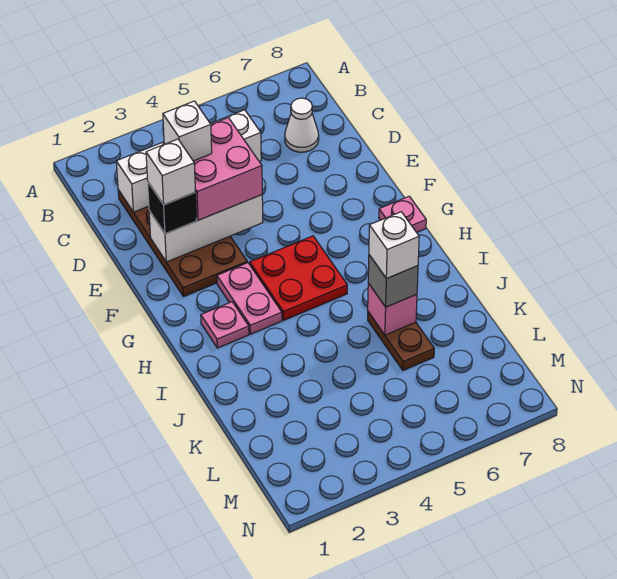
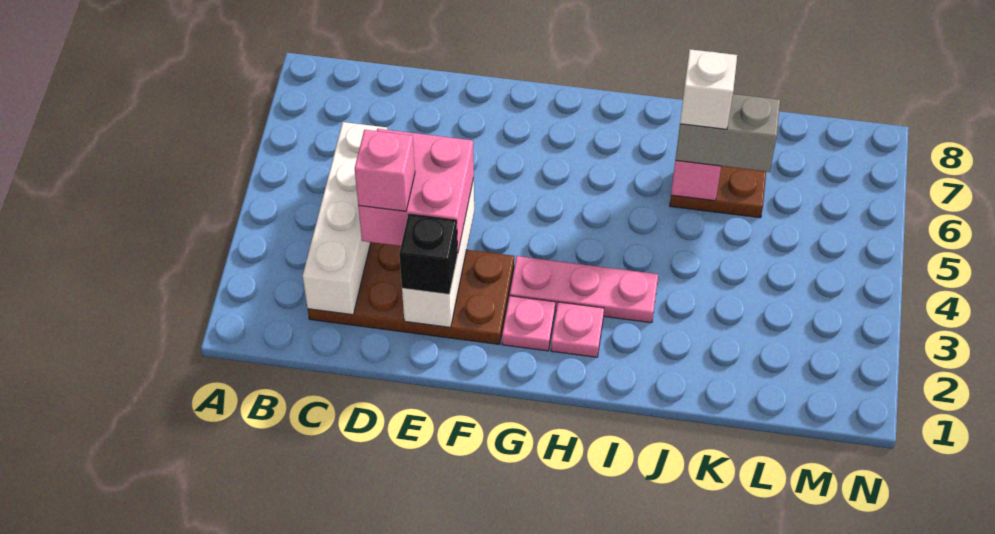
white cone C7 level 1 -> none
white brick D3 level 4 -> pink brick D3 level 4
white brick E2 level 4 -> none
pink plate G3:H3 level 1 -> pink plate G3:I3 level 1
red plate G4:H5 level 1 -> none
pink plate G8 level 1 -> pink plate G2 level 1
grey brick J6 level 3 -> grey brick J6:K6 level 3

